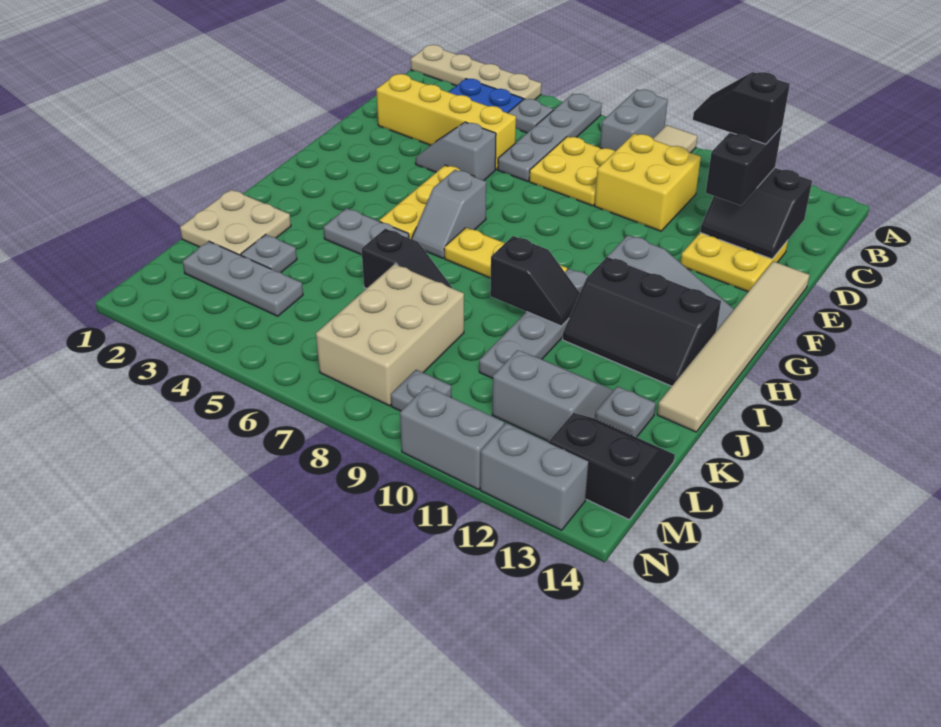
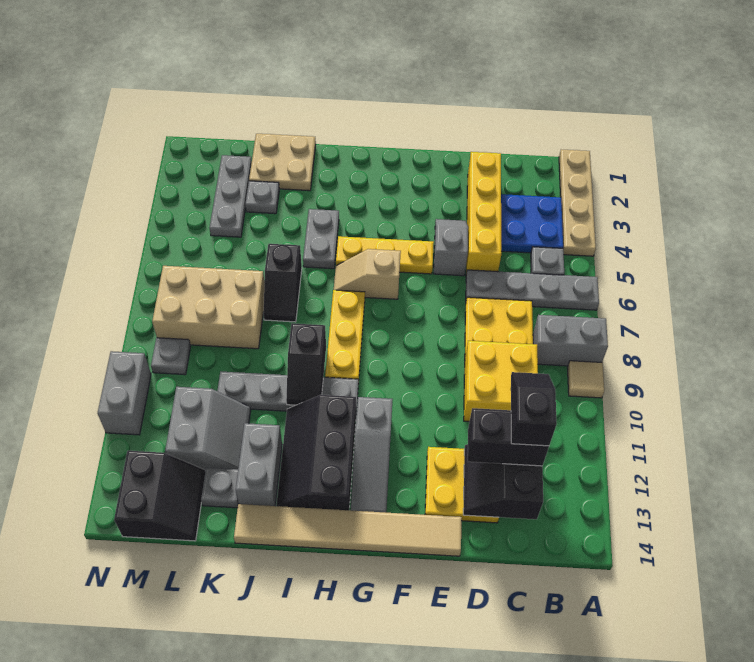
grey slope G6:H6 level 1 top G -> tan slope G6:H6 level 1 top G
grey brick N12:N13 level 1 -> grey brick J12:J13 level 1

